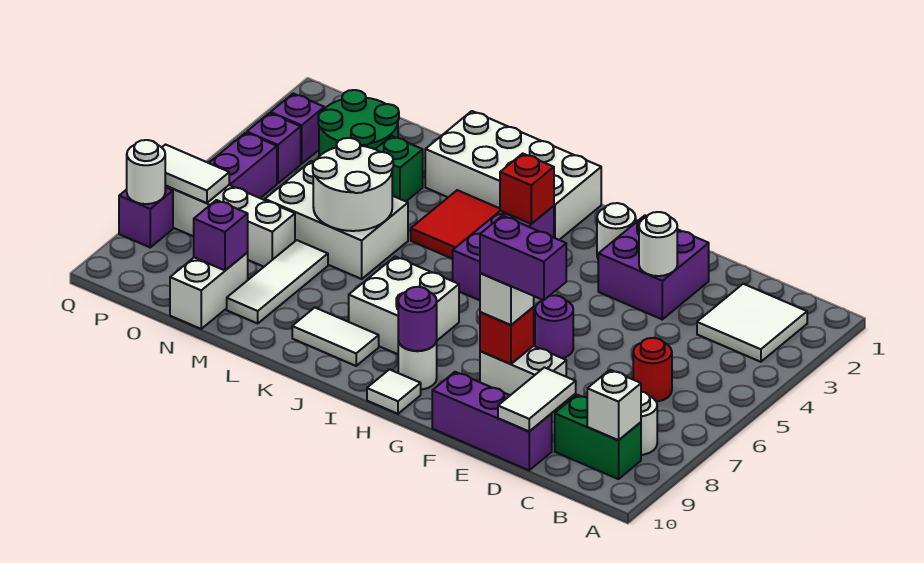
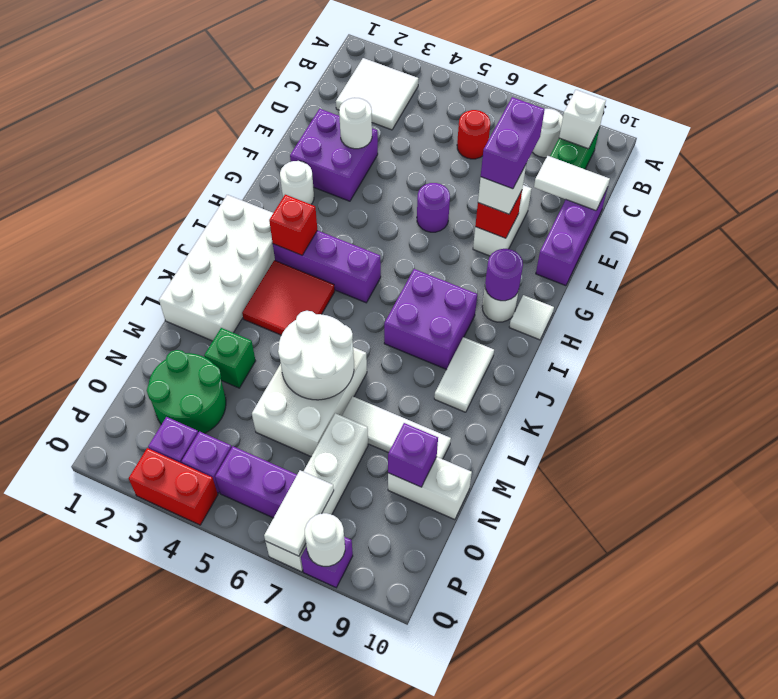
white brick I7:J8 level 1 -> purple brick I7:J8 level 1
none -> red brick Q3:Q4 level 1

